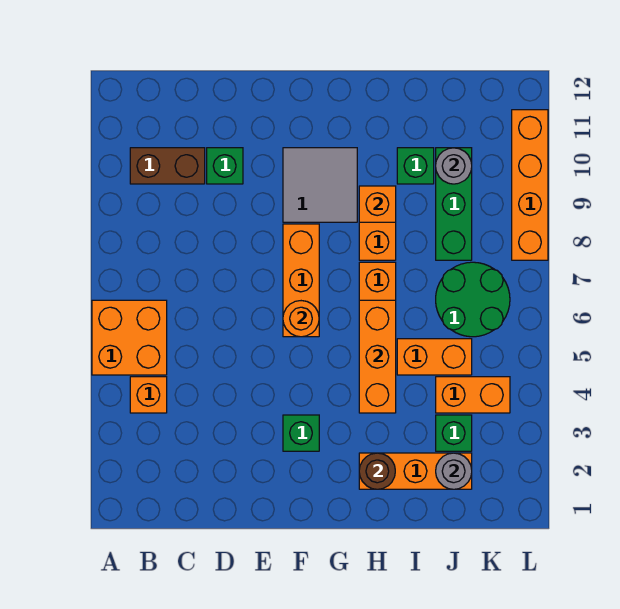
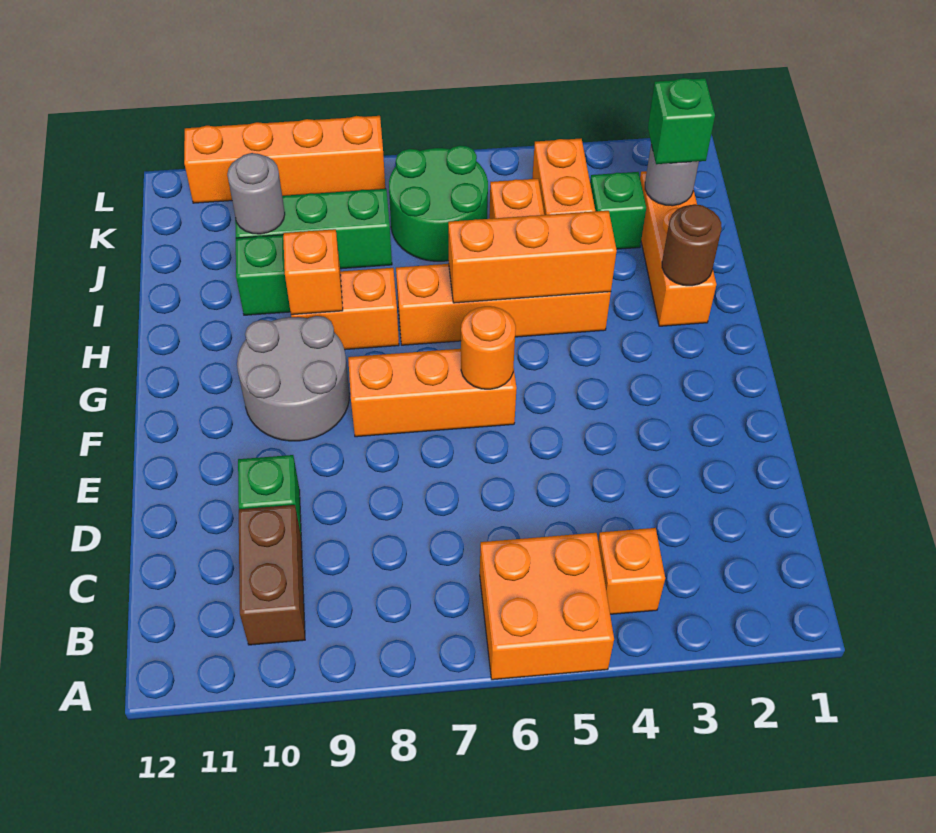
green brick F3 level 1 -> green brick J2 level 3
grey tile F9:G10 level 1 -> grey round brick F9:G10 level 1

